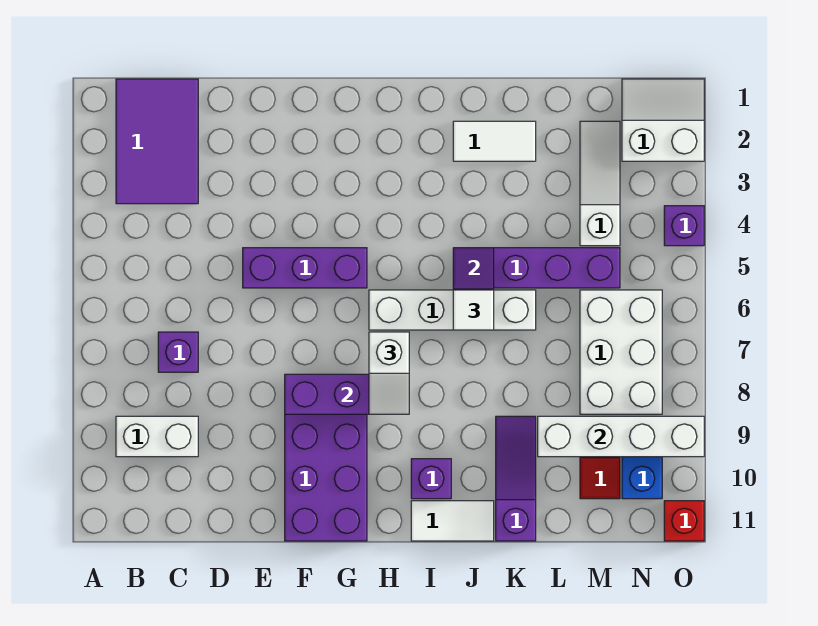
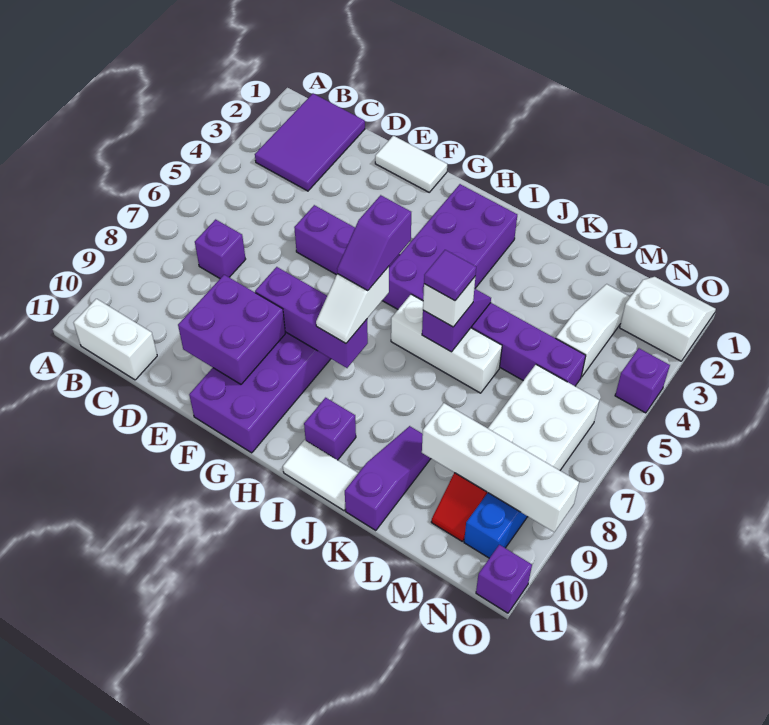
white brick B9:C9 level 1 -> white brick B11:C11 level 1
none -> purple brick E9:F10 level 2
none -> purple brick H2:I5 level 1
white brick H6:K6 level 1 -> white brick I6:K6 level 1
none -> purple slope H6:H7 level 4 top 6
white tile J2:K2 level 1 -> white tile E1:F1 level 1
white tile J6 level 3 -> white brick J6 level 3
none -> purple tile J6 level 4
red brick O11 level 1 -> purple brick O11 level 1

